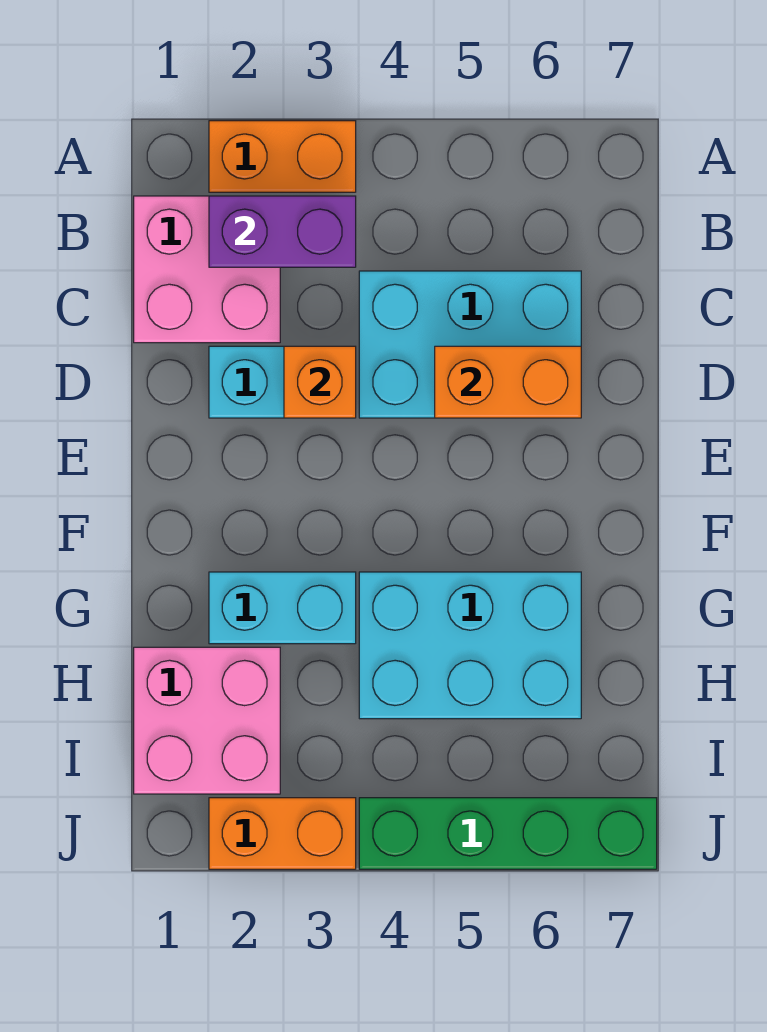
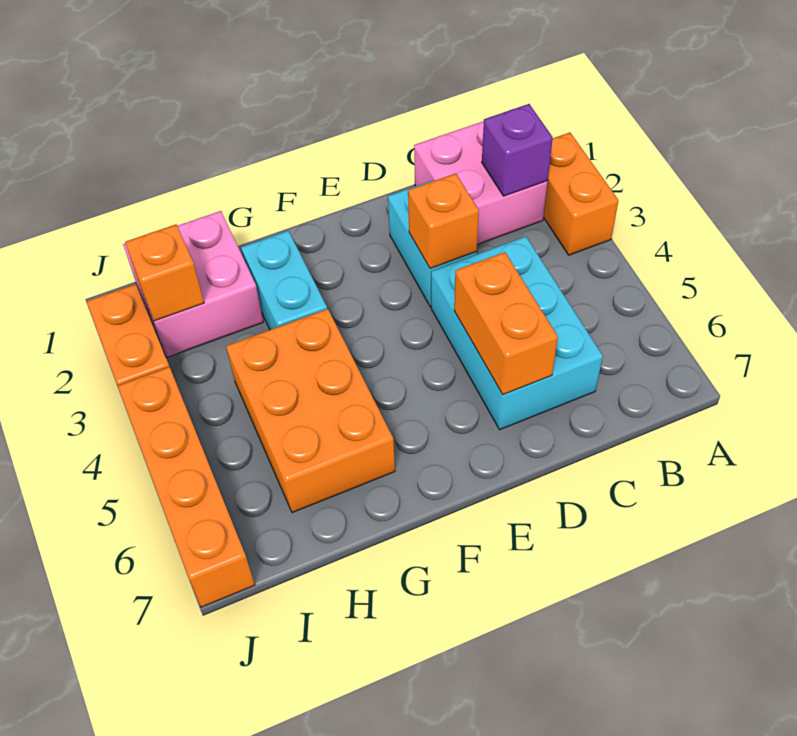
purple brick B2:B3 level 2 -> purple brick B2 level 2
cyan brick G4:H6 level 1 -> orange brick G4:H6 level 1
none -> orange brick I2 level 2
green brick J4:J7 level 1 -> orange brick J4:J7 level 1

